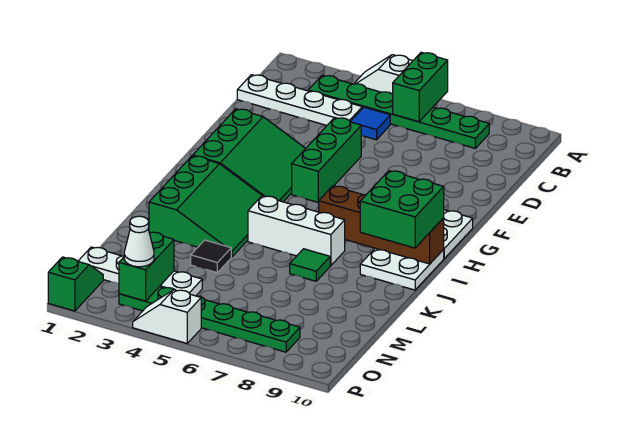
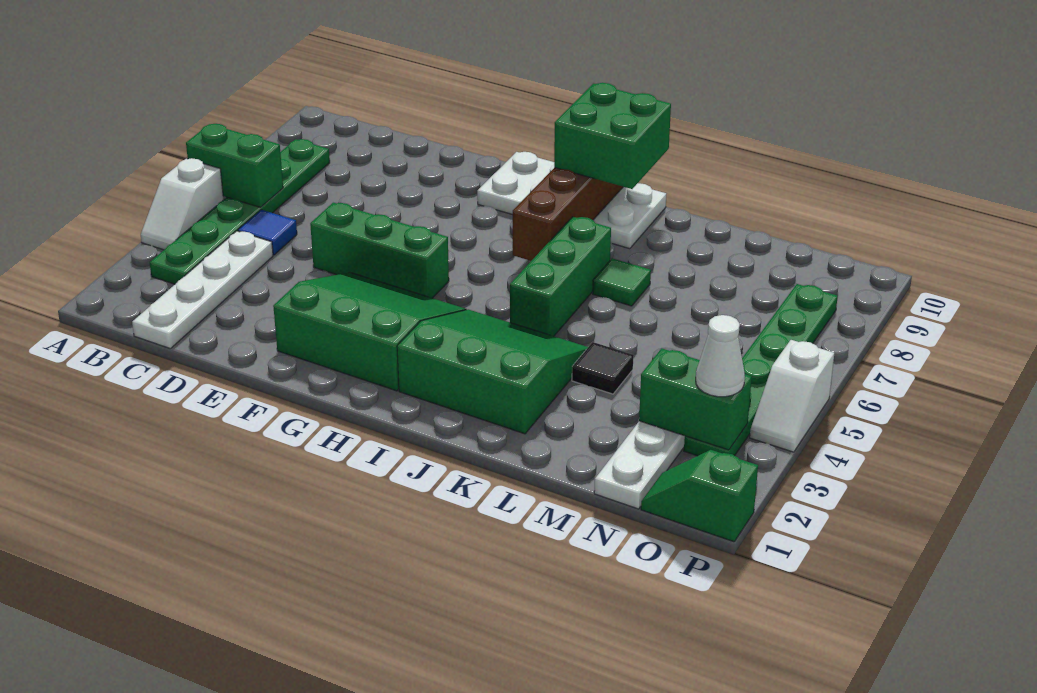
white brick J5:J7 level 1 -> green brick J5:J7 level 1

